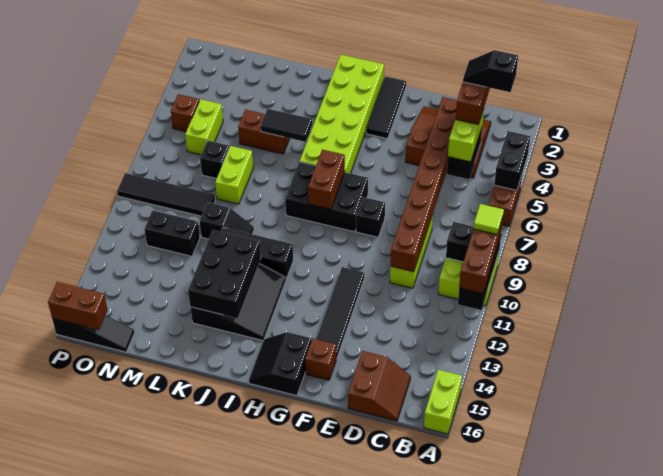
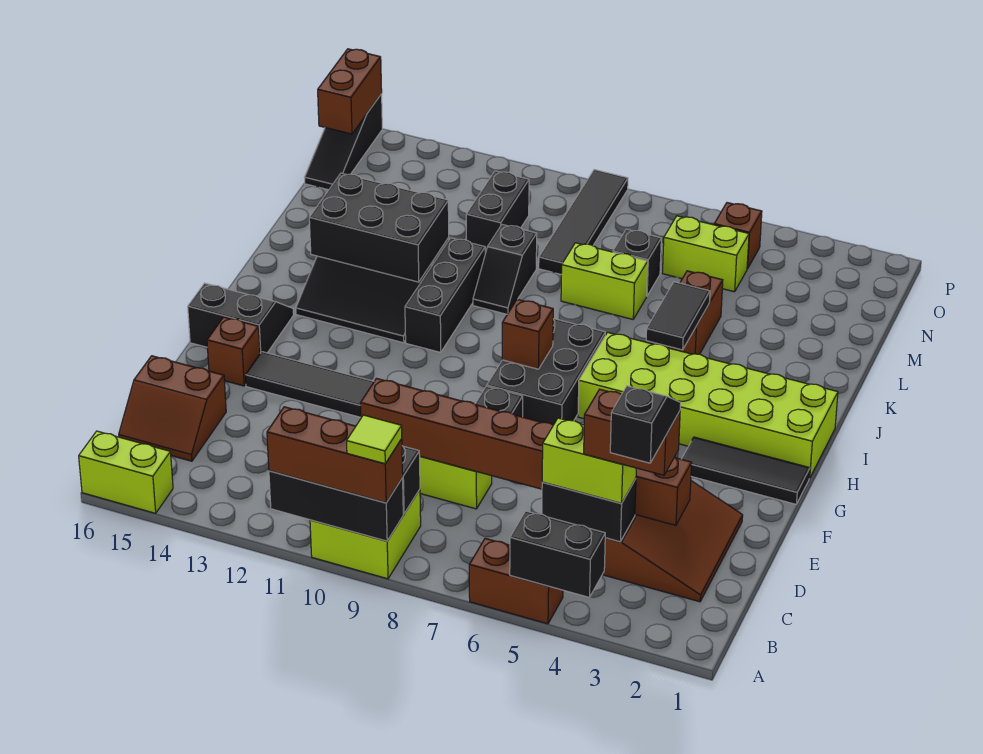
brown brick H7:H8 level 2 -> brown brick H8 level 2

